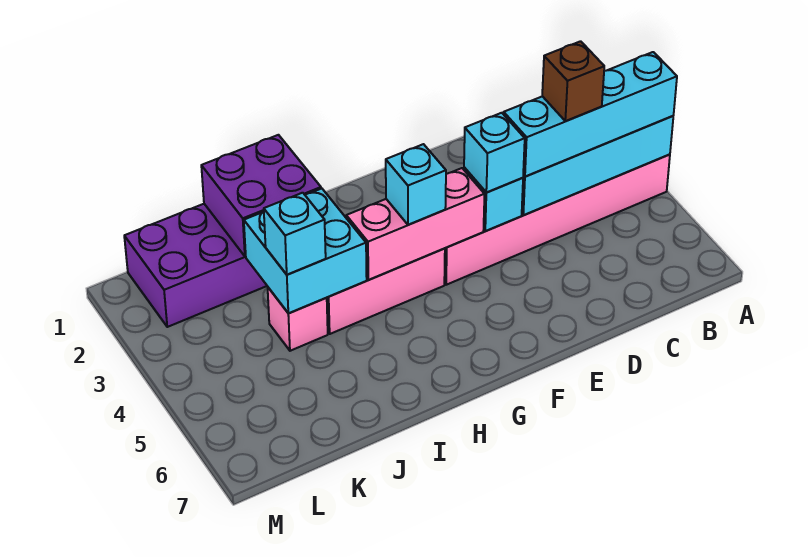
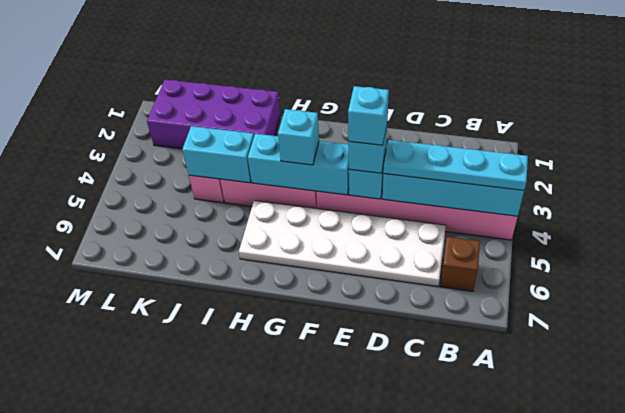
cyan brick A4:D4 level 3 -> cyan plate A4:D4 level 3
brown brick C4 level 4 -> brown brick B6 level 1
none -> white plate C5:H6 level 1
pink brick F4:H4 level 2 -> cyan brick F4:H4 level 2
purple brick I1:J2 level 2 -> none
cyan brick I3:J4 level 2 -> cyan brick I4:J4 level 2
cyan brick J4 level 3 -> cyan brick E4 level 4

